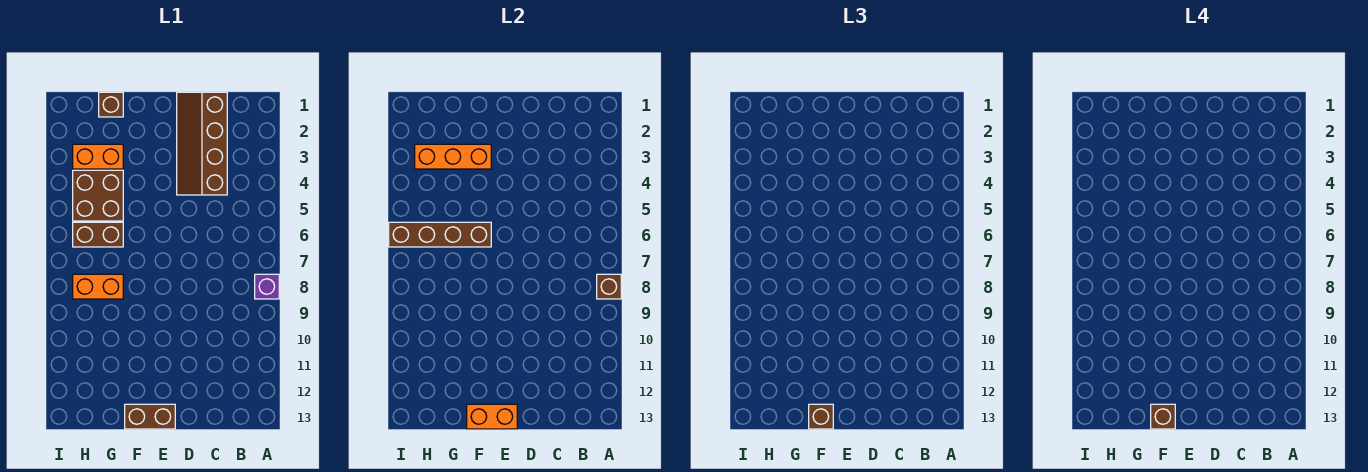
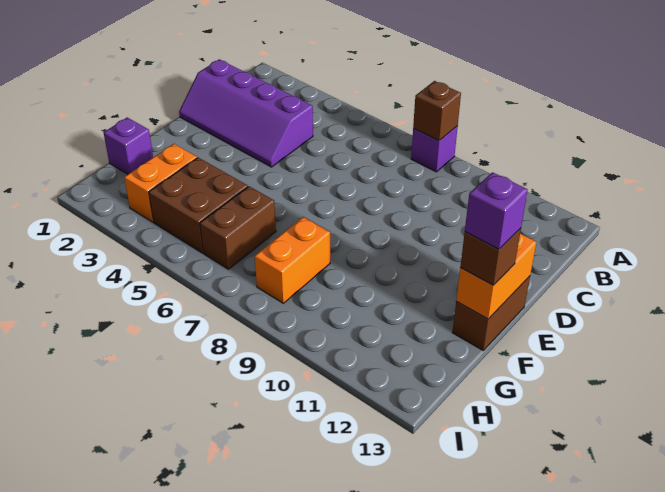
brown slope C1:D4 level 1 top C -> purple slope C1:D4 level 1 top C
orange brick F3:H3 level 2 -> none
brown brick F6:I6 level 2 -> none
brown brick F13 level 4 -> purple brick F13 level 4
brown brick G1 level 1 -> purple brick G1 level 1

